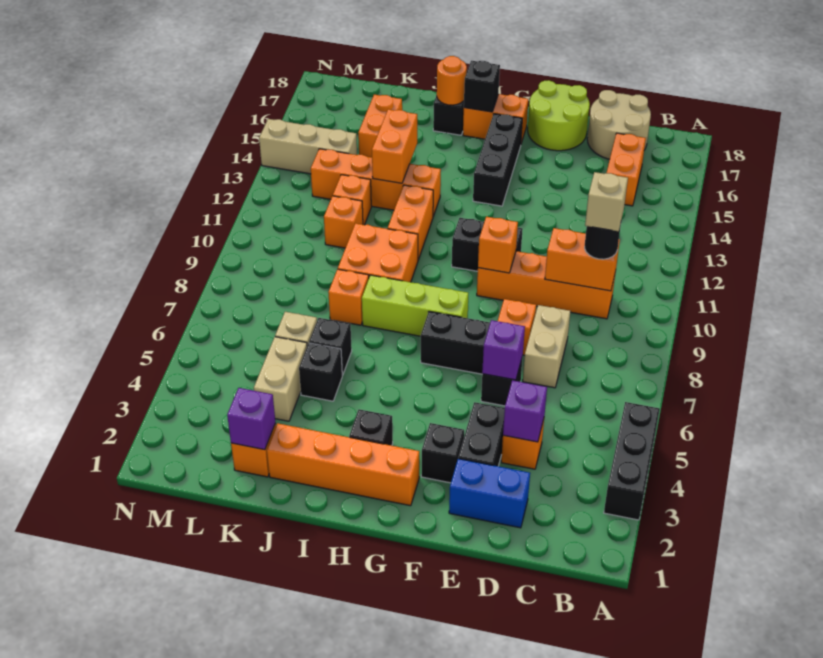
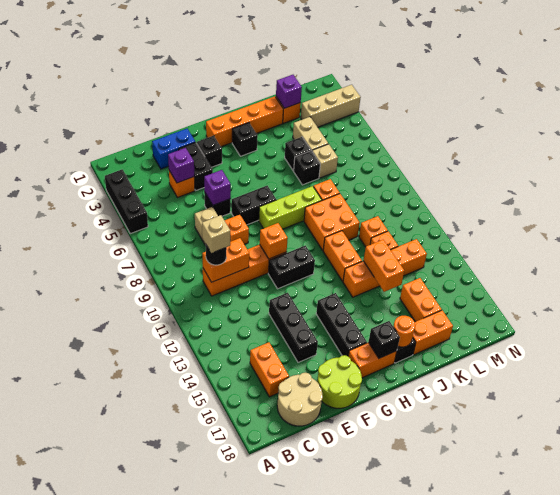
none -> black brick E13:E15 level 1
none -> orange brick J17:K17 level 1
tan brick L14:N14 level 1 -> tan brick L3:N3 level 1

